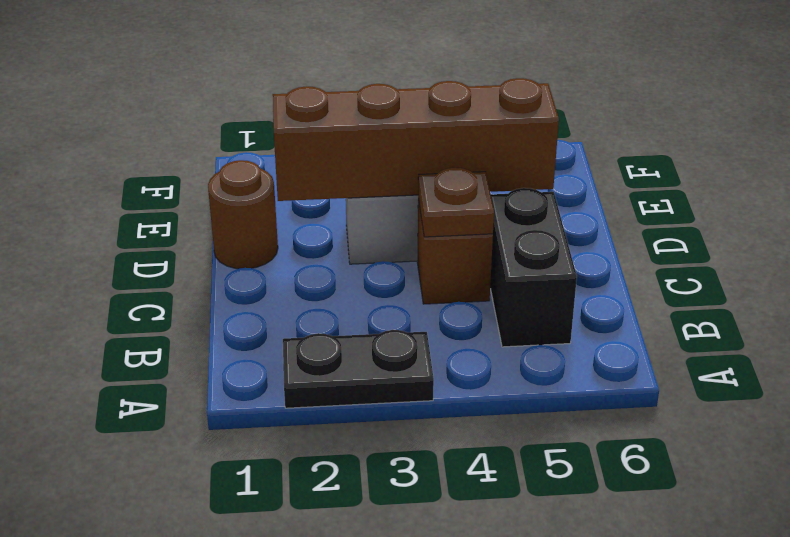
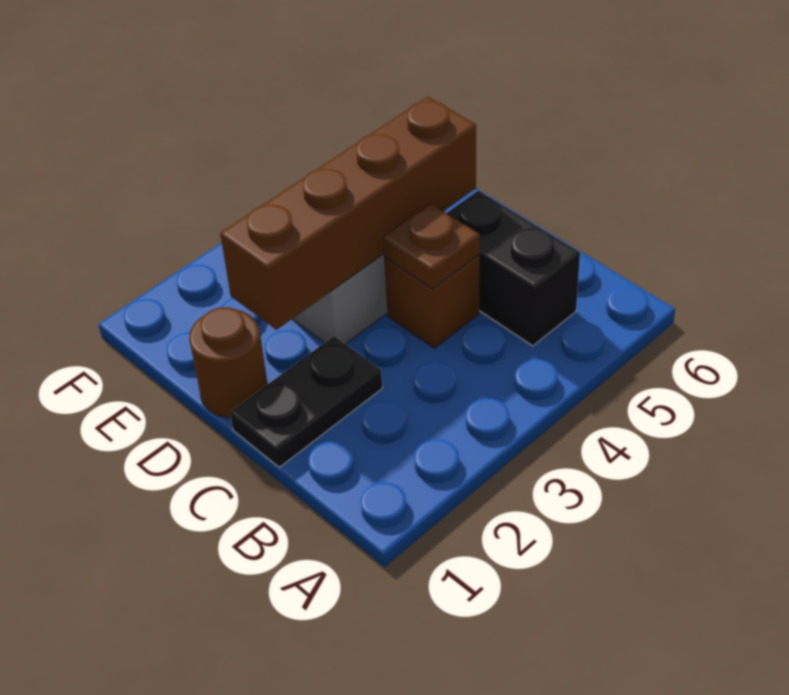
black plate A2:A3 level 1 -> black plate C1:C2 level 1

